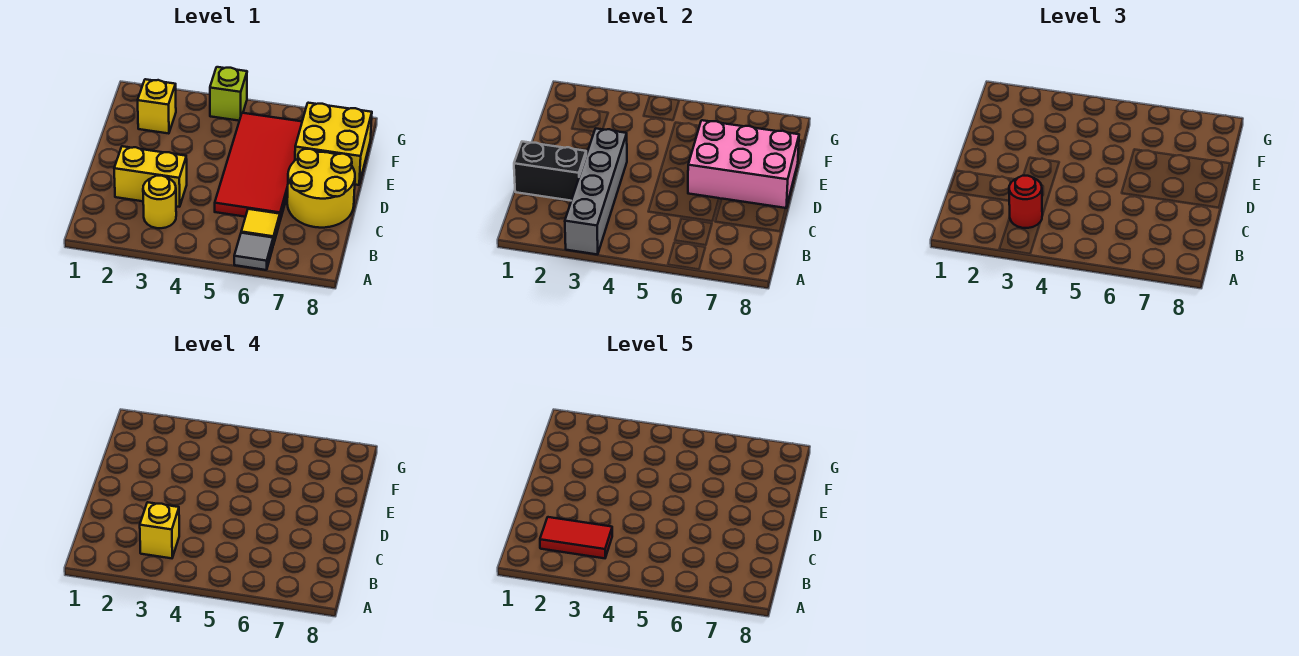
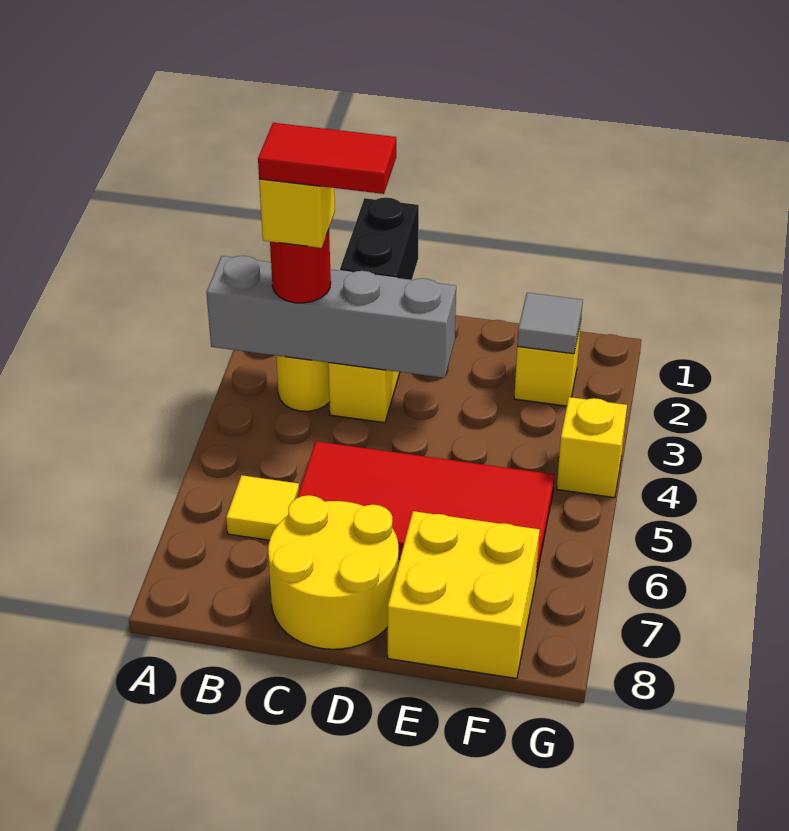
grey tile A6 level 1 -> grey tile F2 level 2
red tile B2:B3 level 5 -> red tile B3:C3 level 5
pink brick D6:E8 level 2 -> none
lime brick G4 level 1 -> yellow brick G4 level 1

